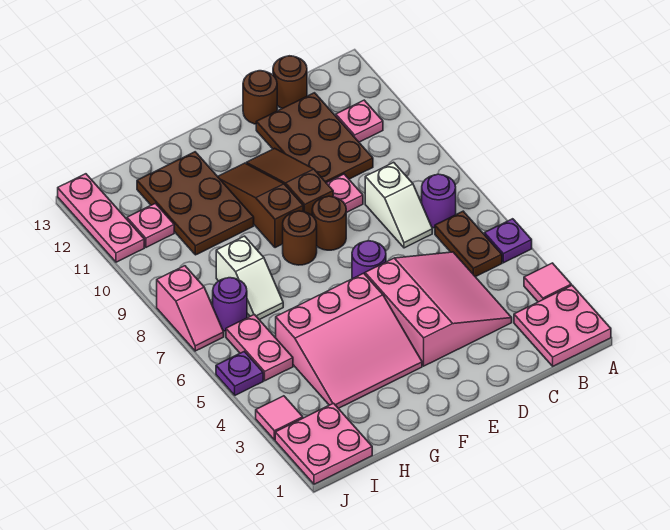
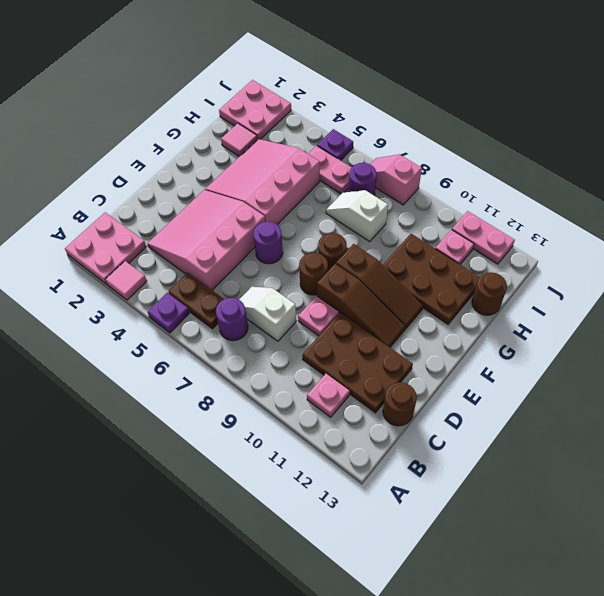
pink slope C3:E5 level 1 top E -> pink slope C3:E5 level 1 top 5
brown round brick D13 level 1 -> brown round brick H13 level 1
pink tile J3 level 1 -> pink tile H2 level 1
pink plate J11:J13 level 1 -> pink plate J11:J12 level 1

